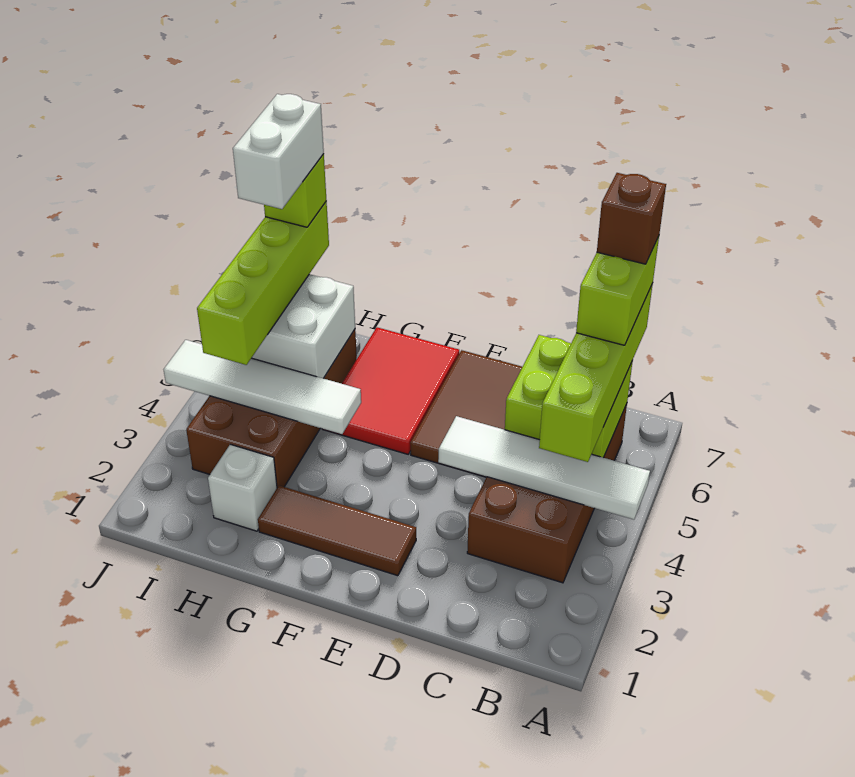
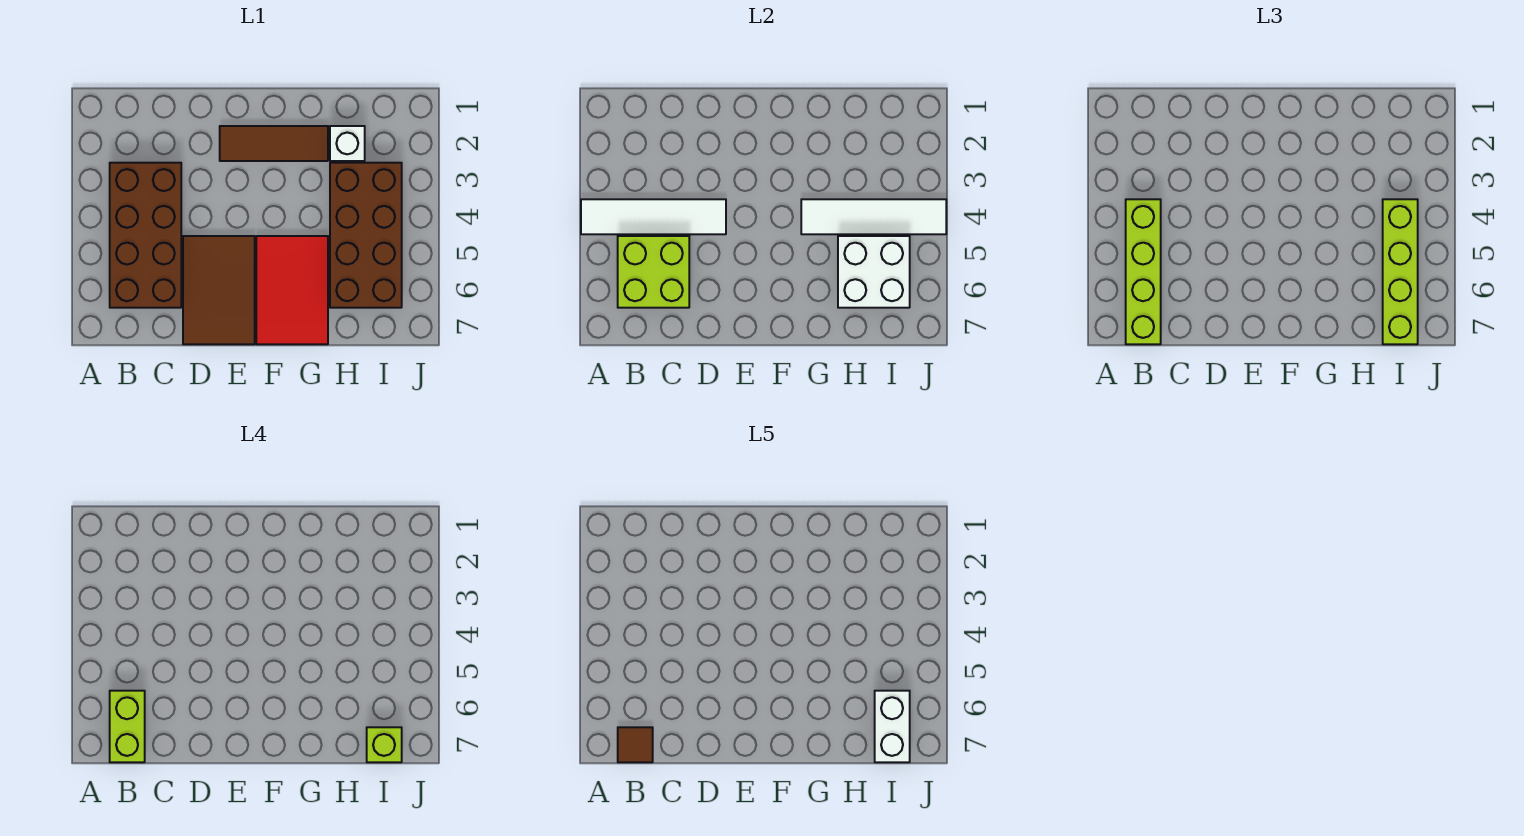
brown brick B7 level 5 -> brown tile B7 level 5

